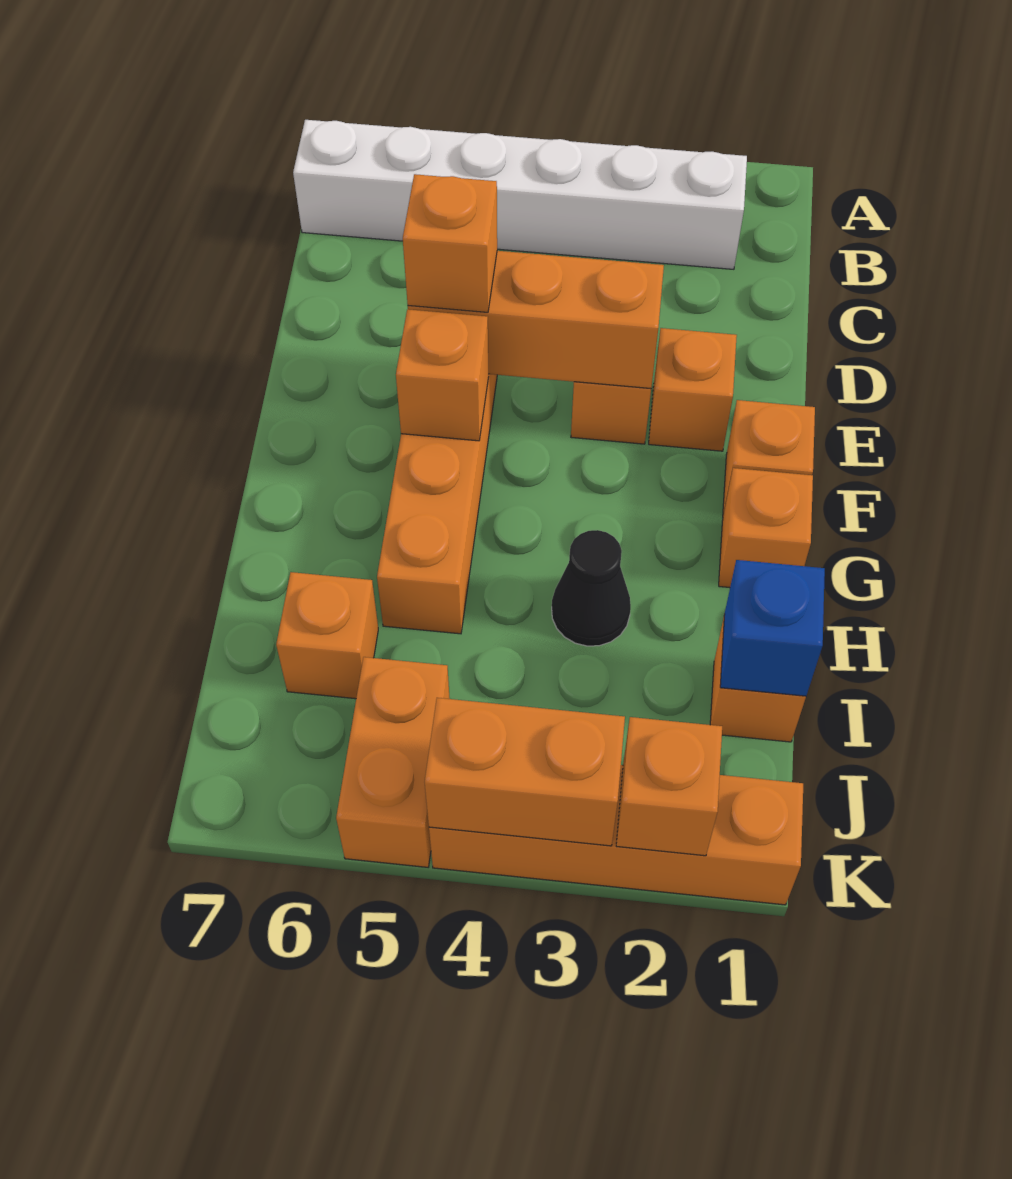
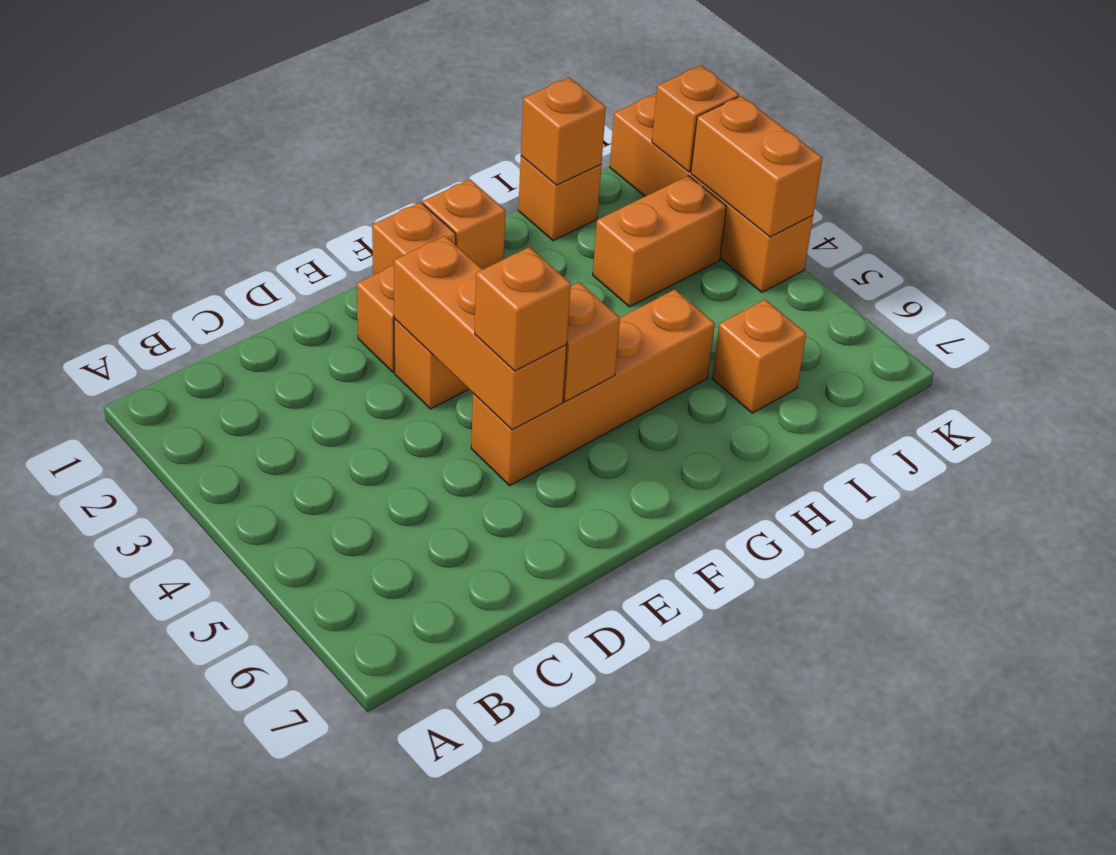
white brick B2:B7 level 1 -> none
black cone H3 level 1 -> none
blue brick I1 level 2 -> orange brick I1 level 2
orange brick J5:K5 level 1 -> orange brick I3:J3 level 1

